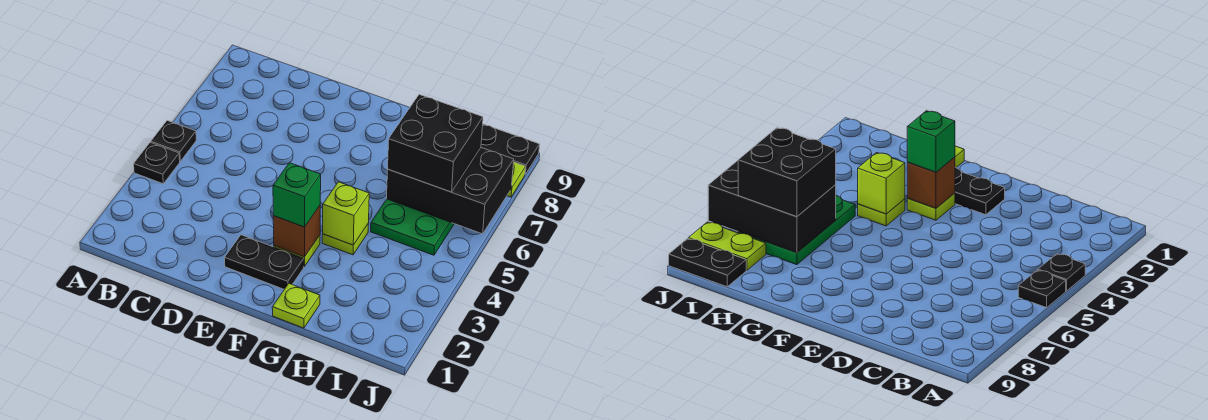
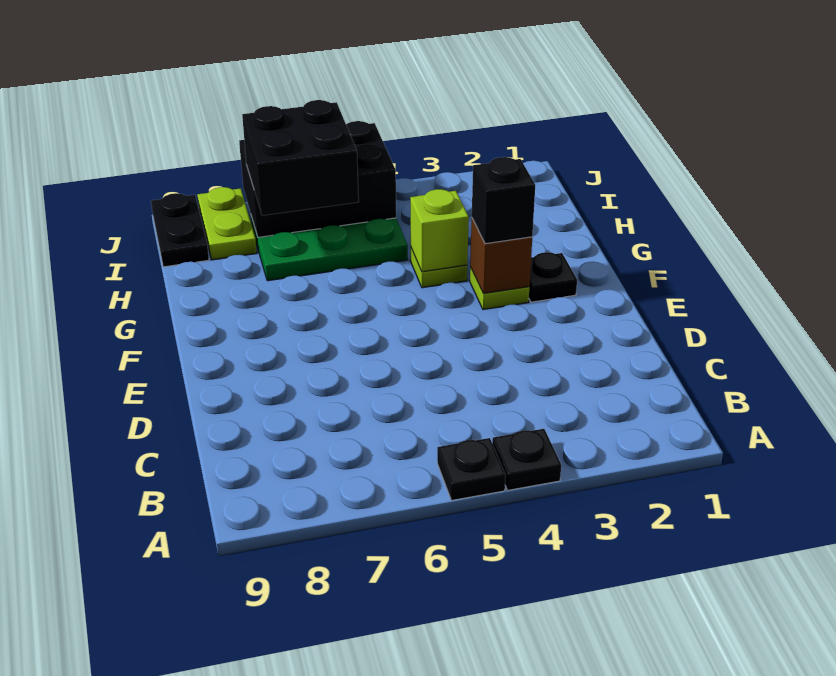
black plate E2:F2 level 1 -> black plate F2 level 1
green brick F3 level 3 -> black brick F3 level 3
lime plate G1 level 1 -> none
black brick H6:J7 level 2 -> black brick I5:J7 level 2

